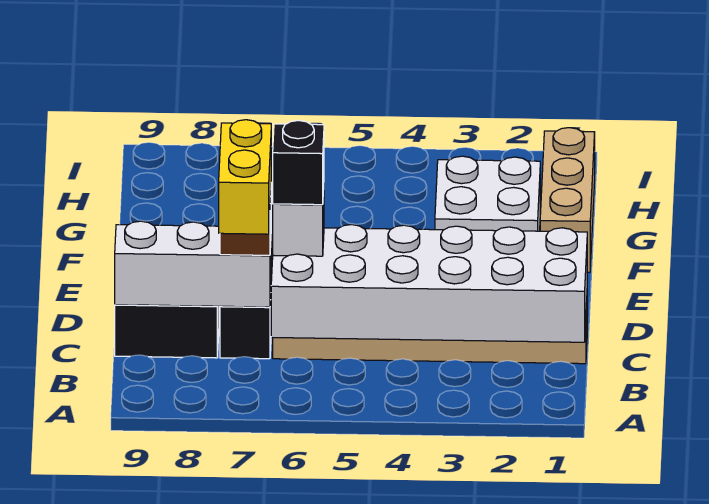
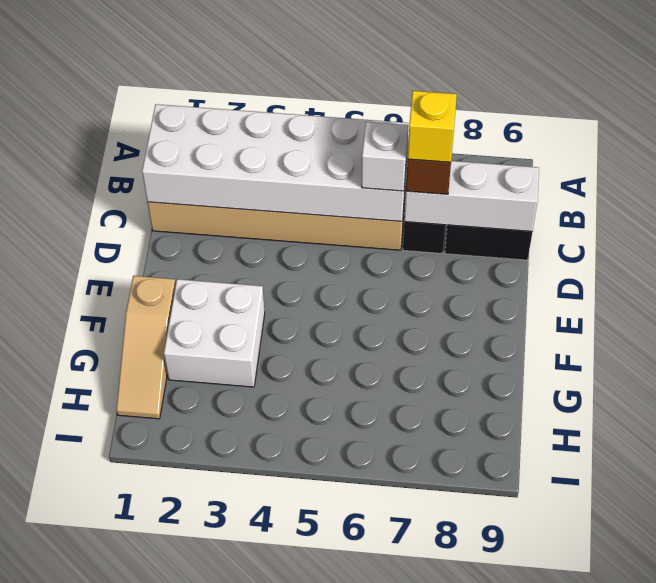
yellow brick B7:C7 level 4 -> yellow brick C7 level 4
black brick C6 level 4 -> none
tan brick F1:H1 level 1 -> tan slope F1:H1 level 1 top F

